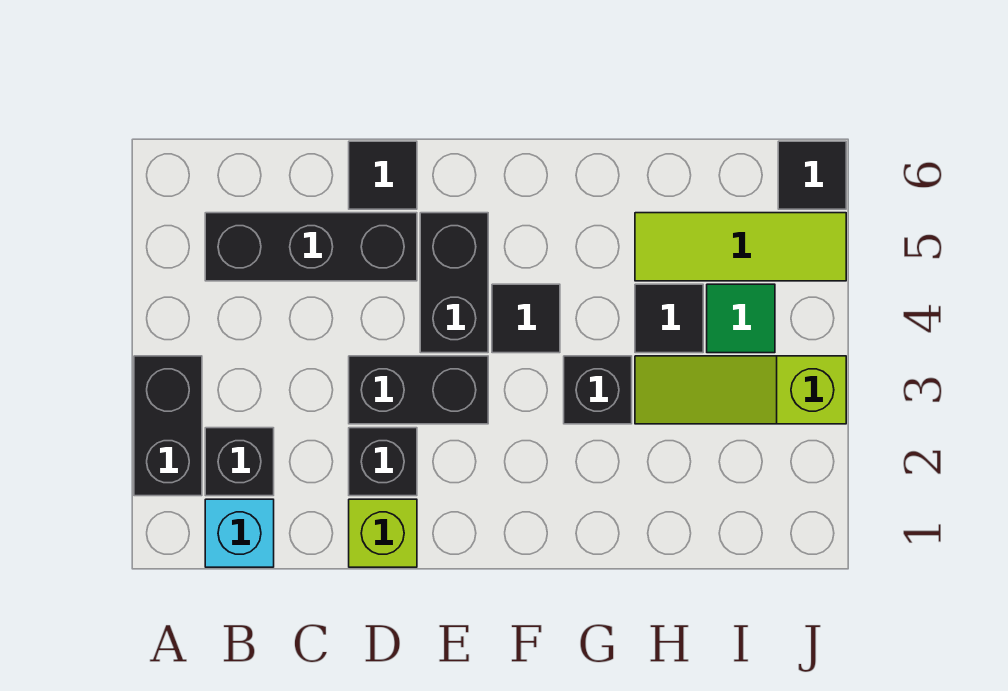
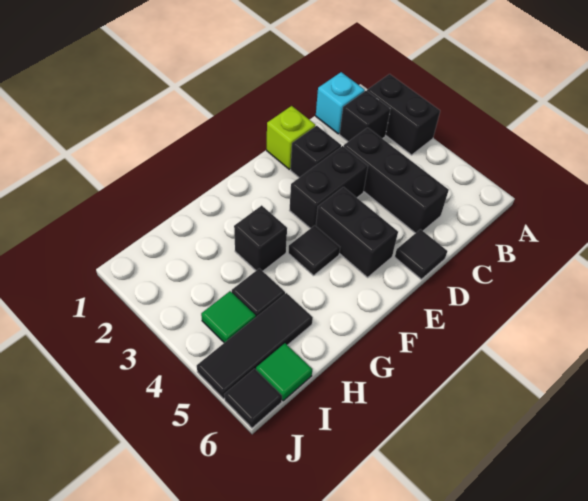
black brick B5:D5 level 1 -> black brick C3:C5 level 1
lime slope H3:J3 level 1 top J -> none
lime tile H5:J5 level 1 -> black tile H5:J5 level 1
none -> green tile I6 level 1

